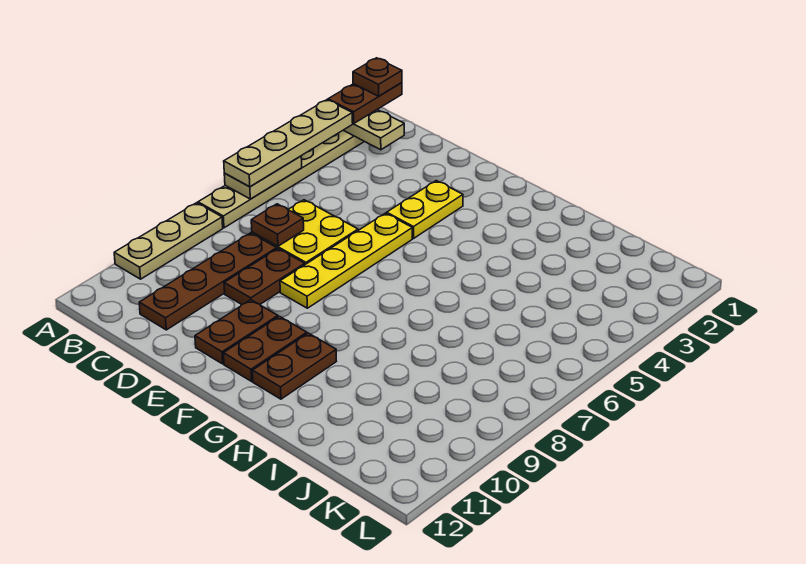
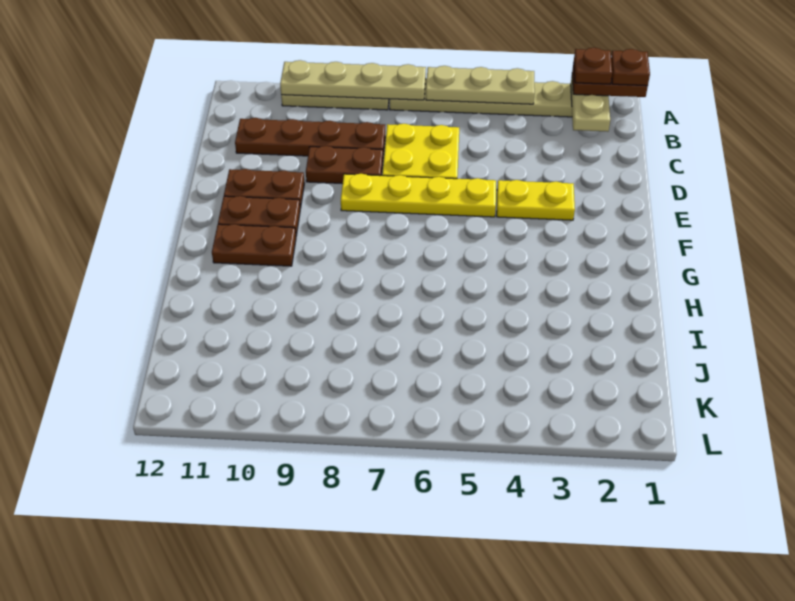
tan plate A3:A6 level 3 -> tan plate A7:A10 level 2
tan plate A5:A6 level 2 -> tan plate A4:A6 level 2
brown plate C7 level 2 -> brown plate A2 level 4

